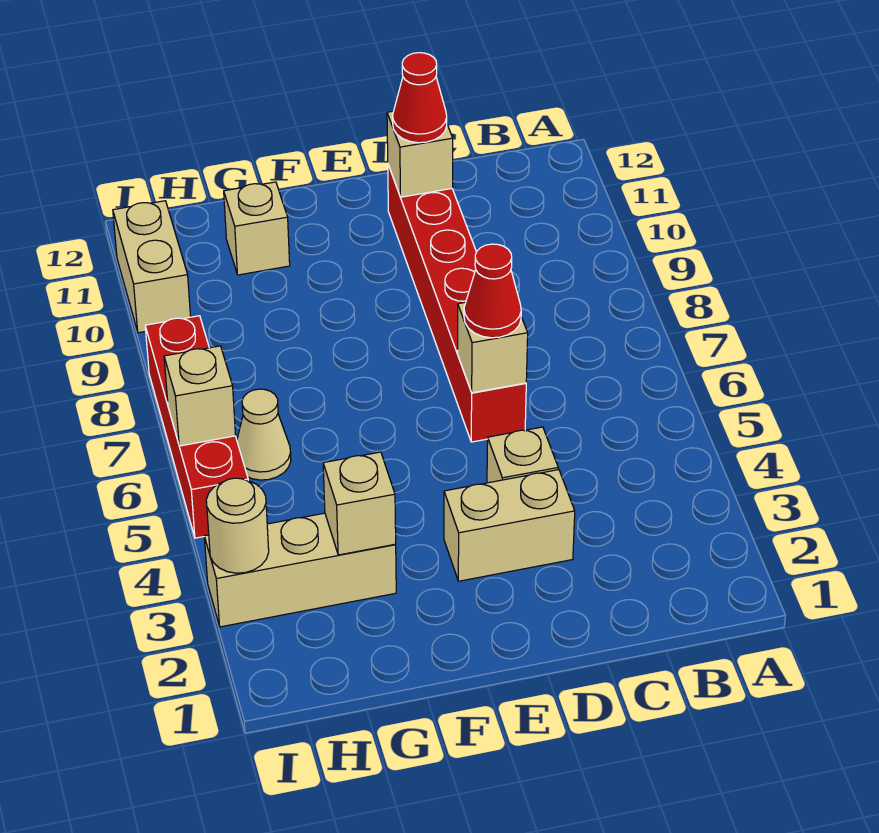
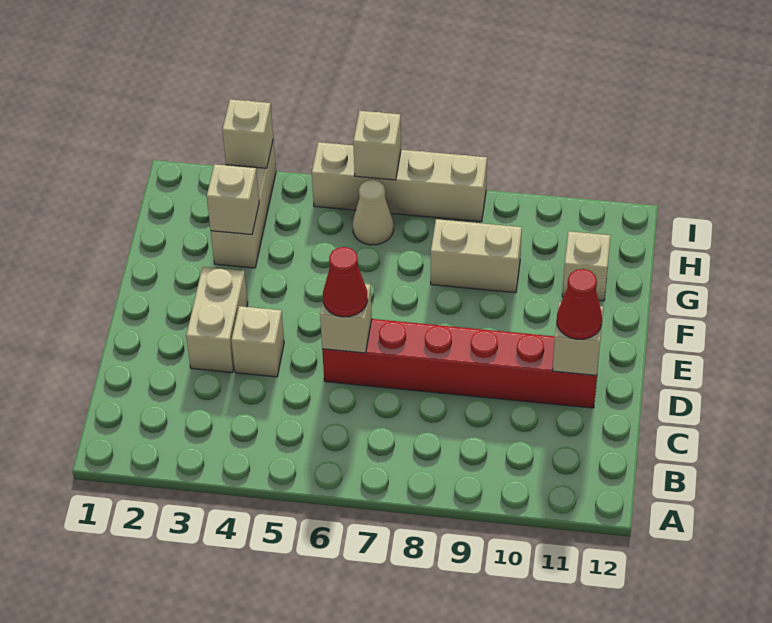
tan round brick I3 level 2 -> tan brick I3 level 2
red brick I5:I8 level 1 -> tan brick I5:I8 level 1
tan brick I10:I11 level 1 -> tan brick G8:G9 level 1

